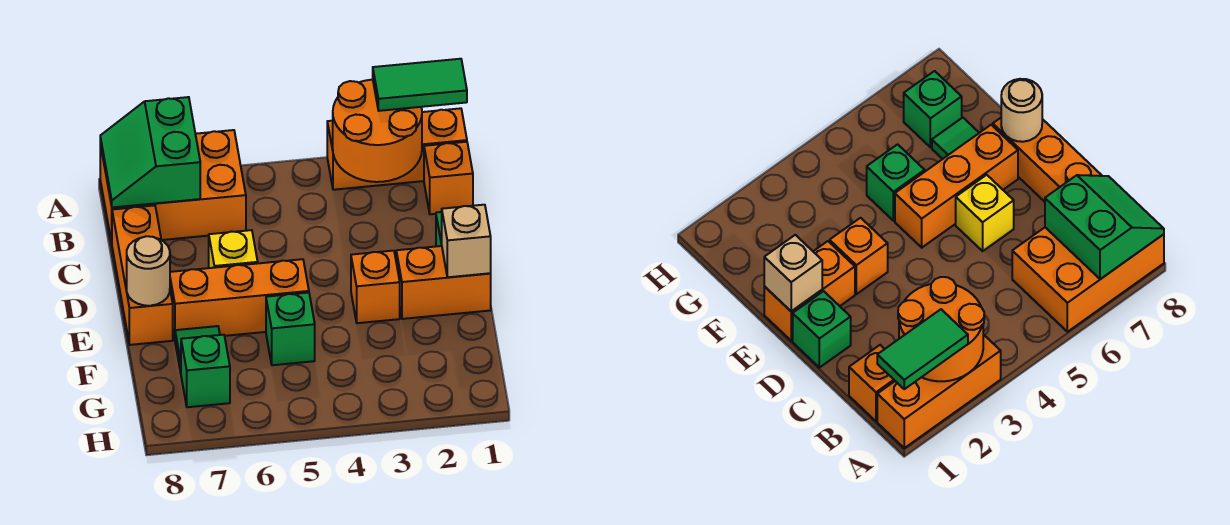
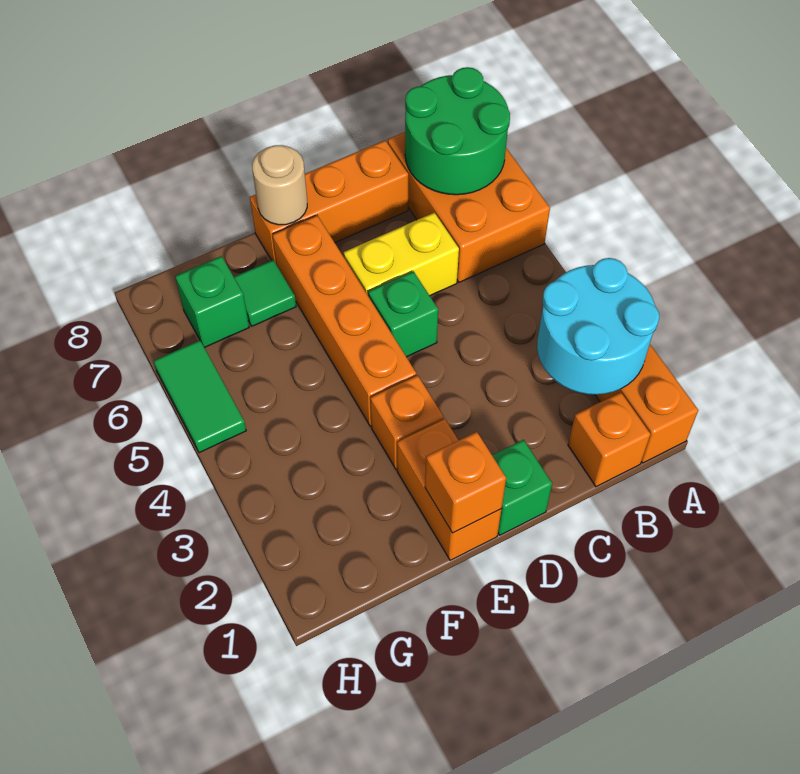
green tile A1:A2 level 3 -> green tile H5:H6 level 1
orange round brick A2:B3 level 2 -> cyan round brick A2:B3 level 2
green slope A7:B8 level 2 top 7 -> green round brick A7:B8 level 2
yellow brick D6 level 1 -> yellow brick C6:D6 level 1
tan brick E1 level 2 -> orange brick E1 level 2
orange brick E5:E7 level 1 -> orange brick E4:E7 level 1
green brick F5 level 1 -> green brick D5 level 1

